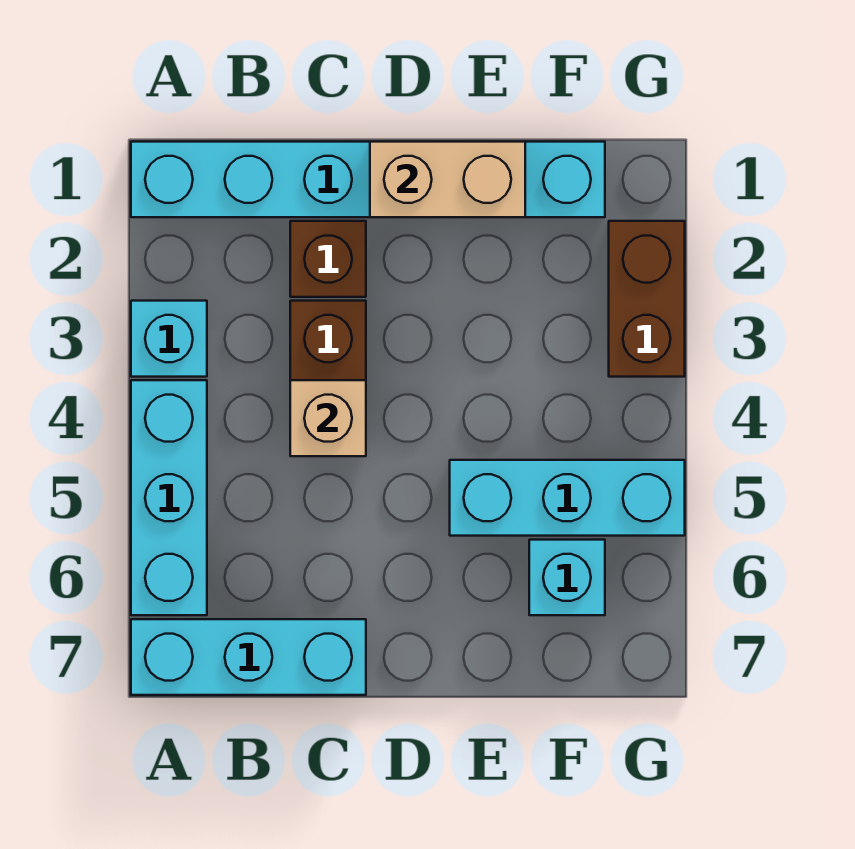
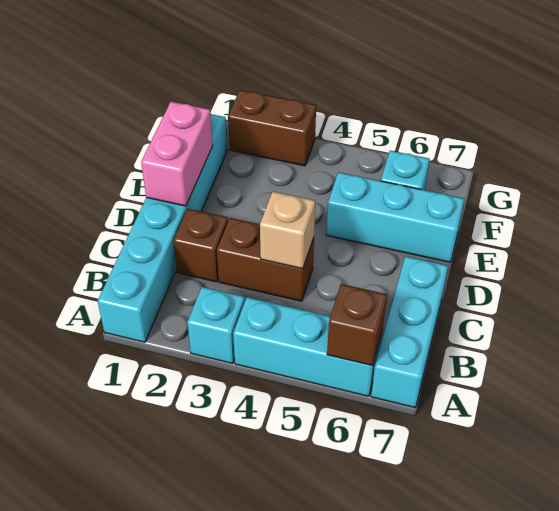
none -> brown brick A6 level 2
tan brick D1:E1 level 2 -> pink brick D1:E1 level 2
cyan brick E5:G5 level 1 -> cyan brick E5:E7 level 1

